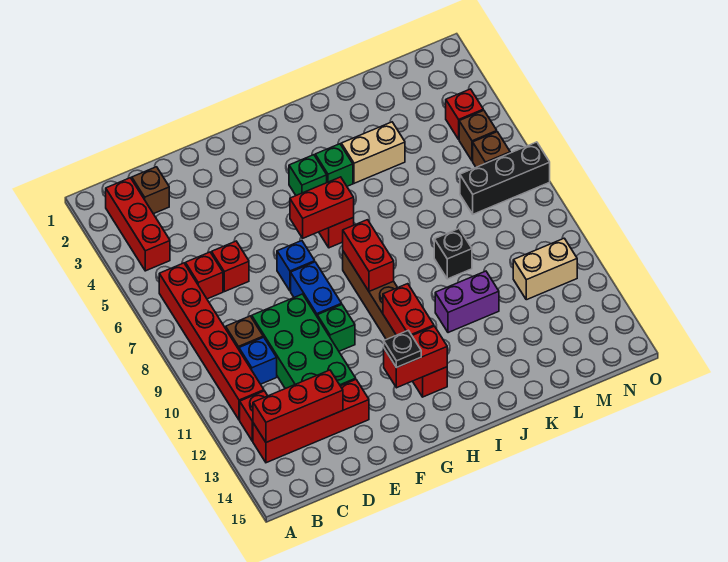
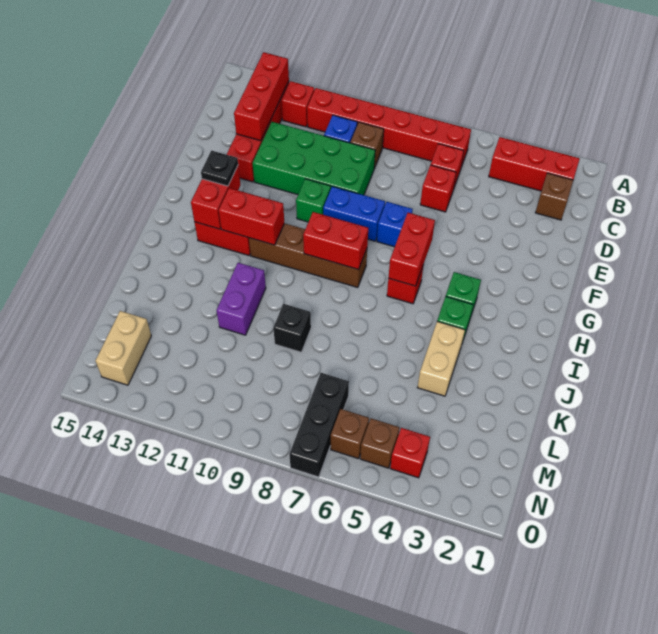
tan brick M11:N11 level 1 -> tan brick M14:N14 level 1

